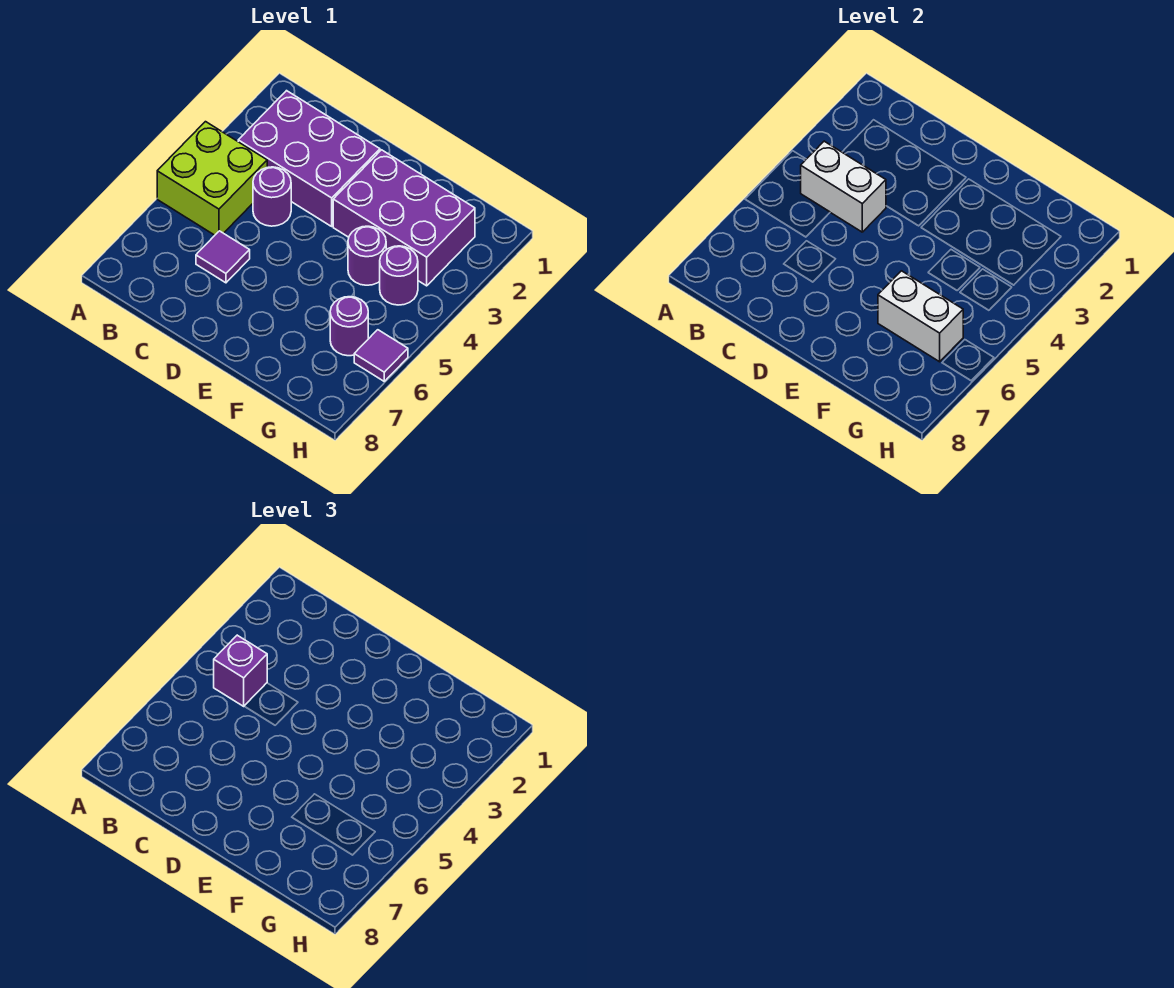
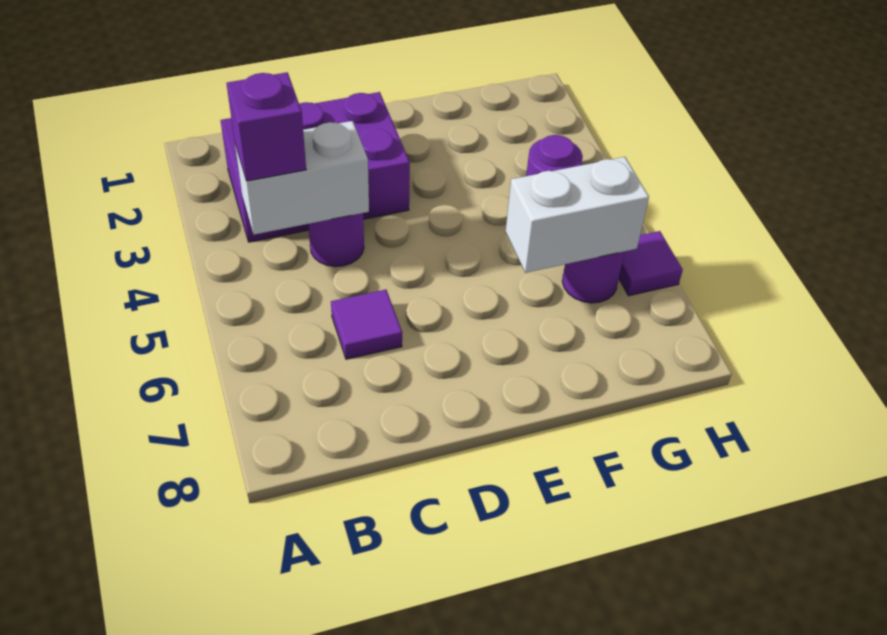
lime brick A4:B5 level 1 -> none
purple brick E2:G3 level 1 -> none
purple round brick F4 level 1 -> none

